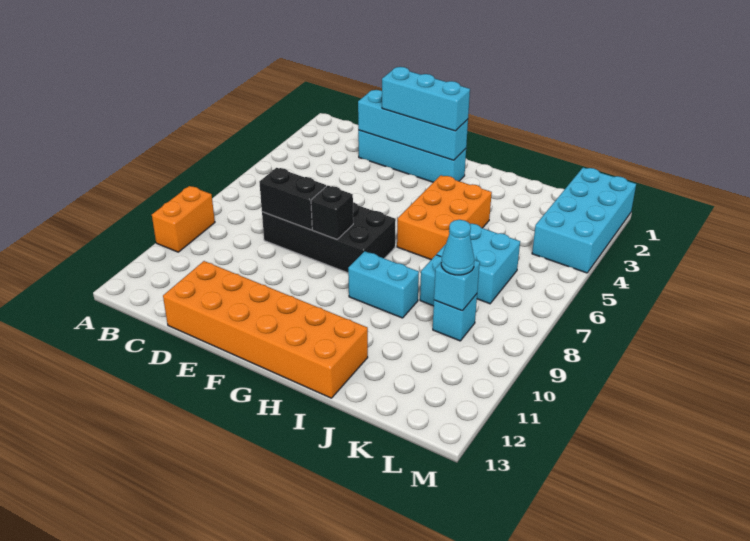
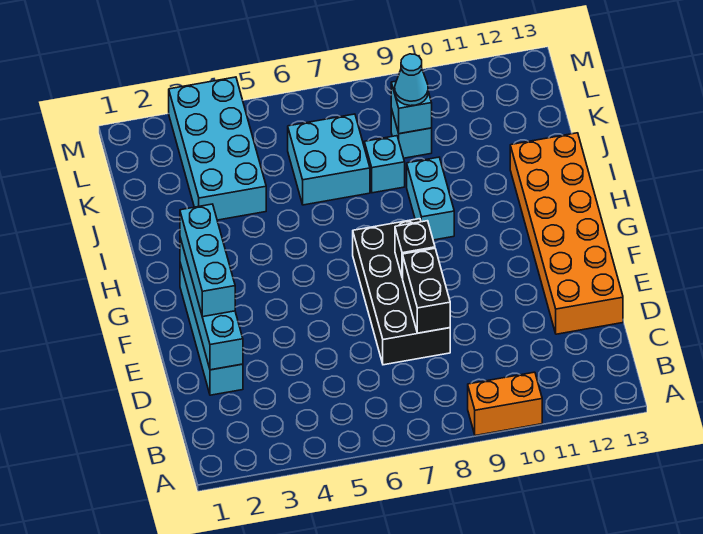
orange brick H4:I6 level 1 -> none
cyan brick L1:M4 level 1 -> cyan brick J3:M4 level 1

